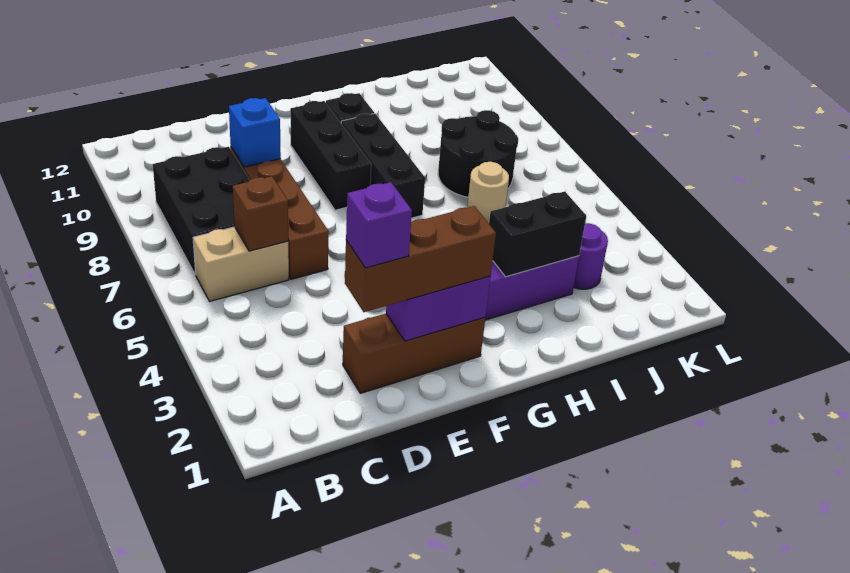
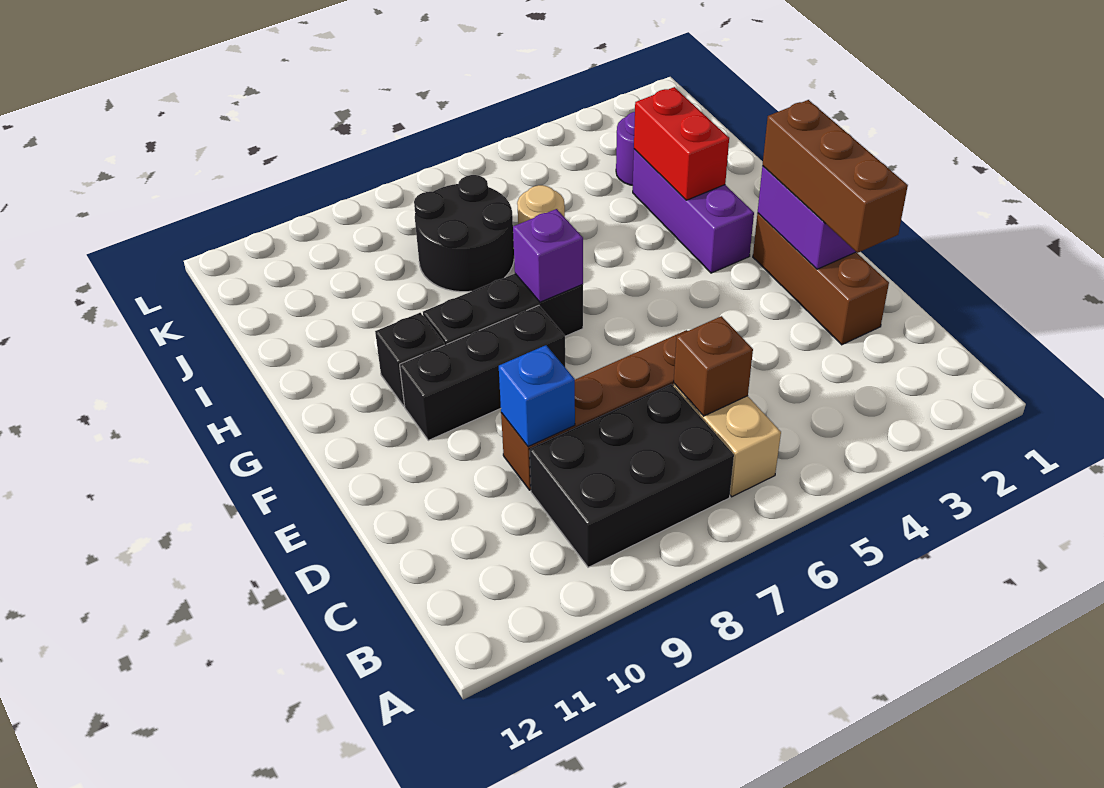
purple brick D2 level 4 -> purple brick G7 level 2
black brick H3:I3 level 2 -> red brick H3:I3 level 2

